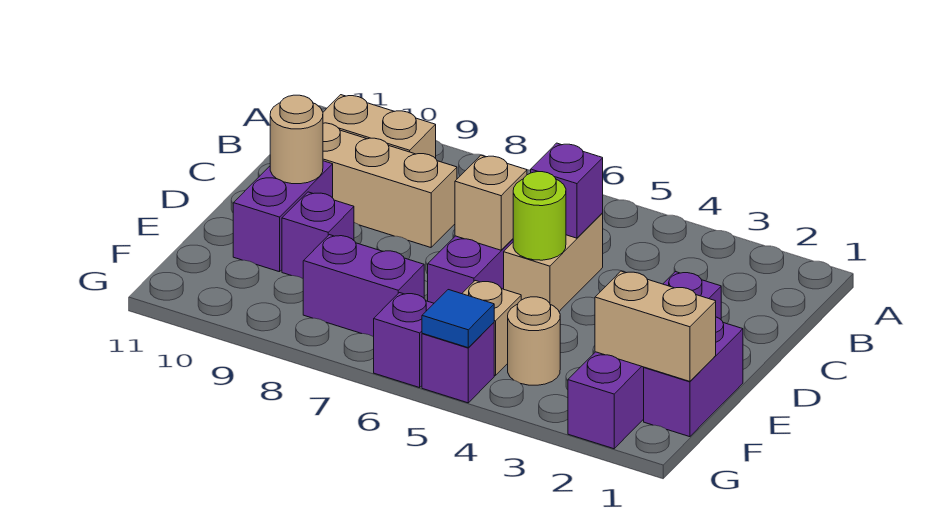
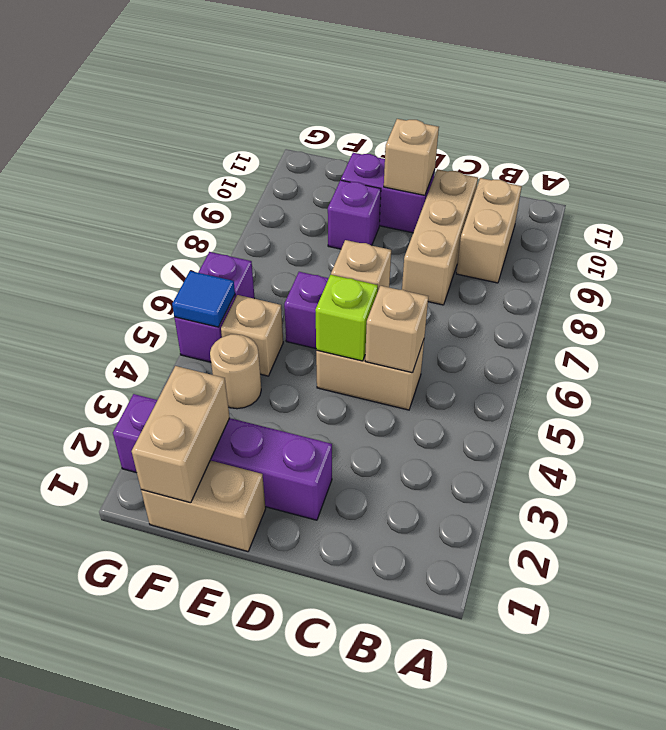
purple brick C5 level 2 -> tan brick C5 level 2
lime round brick D5 level 2 -> lime brick D5 level 2
tan round brick D10 level 2 -> tan brick D10 level 2
purple brick E1:F1 level 1 -> tan brick E1:F1 level 1
purple brick F7:F8 level 1 -> none

